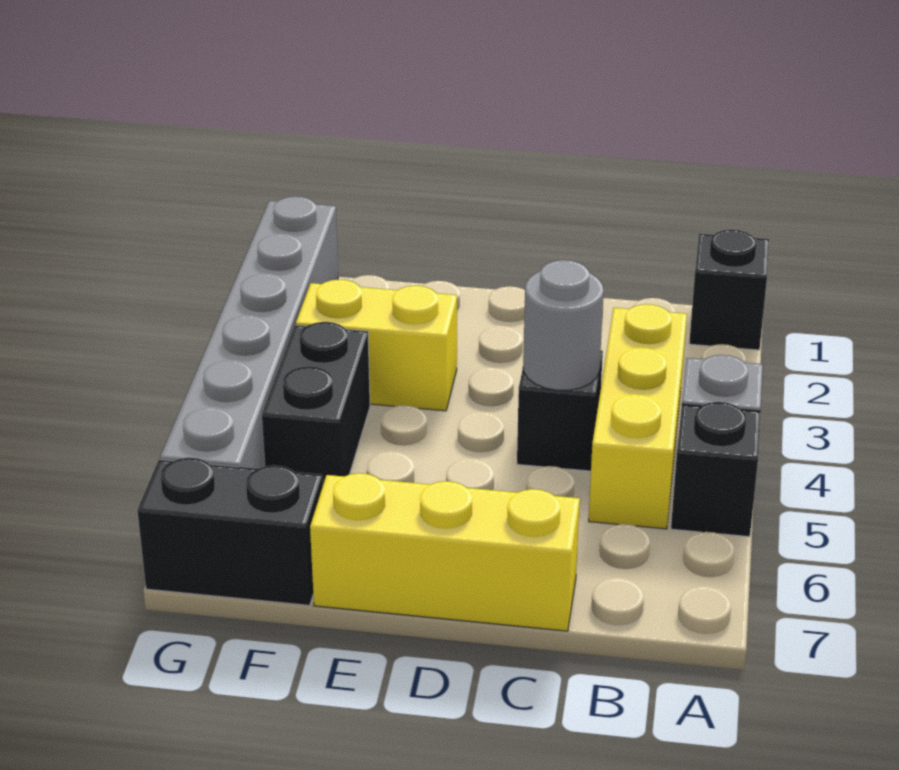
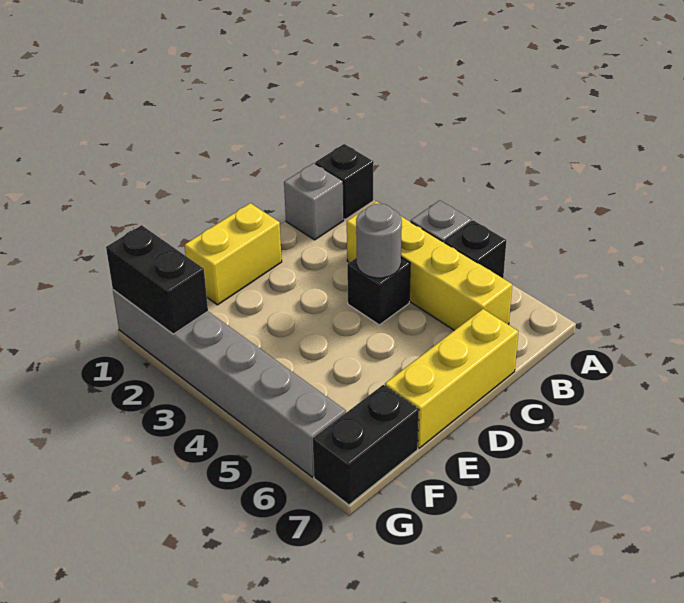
none -> grey brick B1 level 1
yellow brick B3:B5 level 1 -> yellow brick B3:B6 level 1
yellow brick E3:F3 level 1 -> yellow brick D1:E1 level 1
black brick F4:F5 level 1 -> black brick G1:G2 level 2

